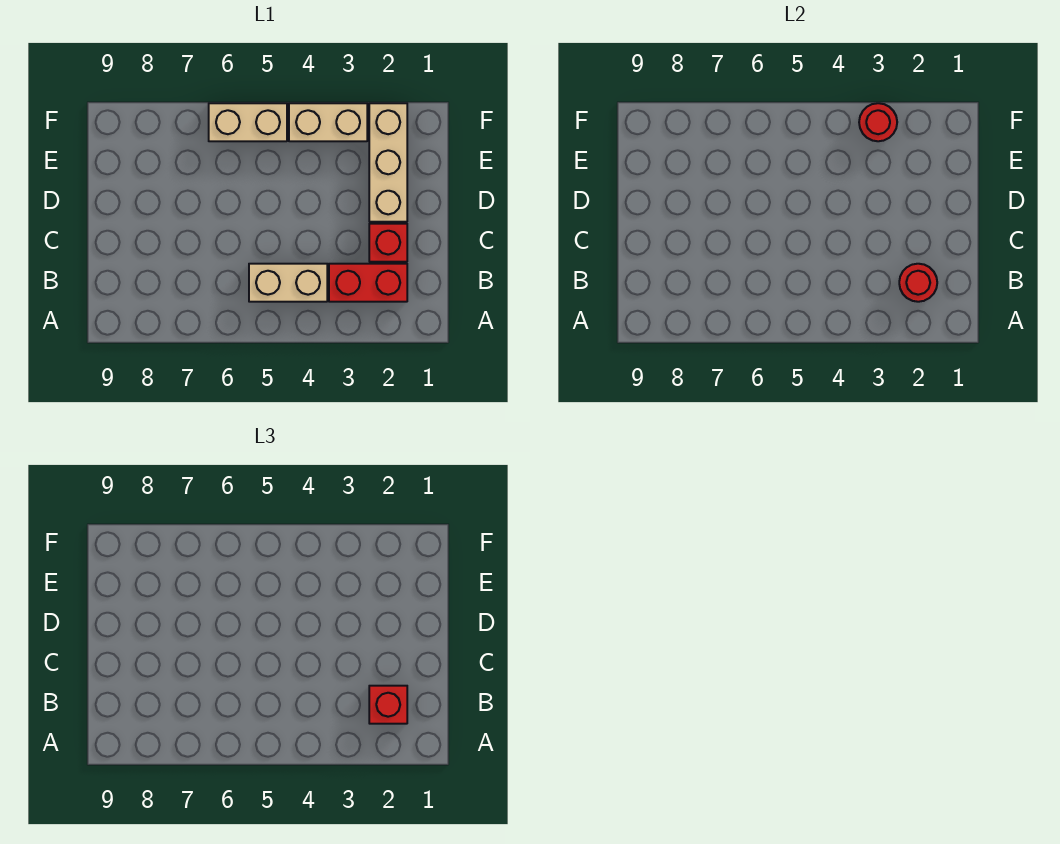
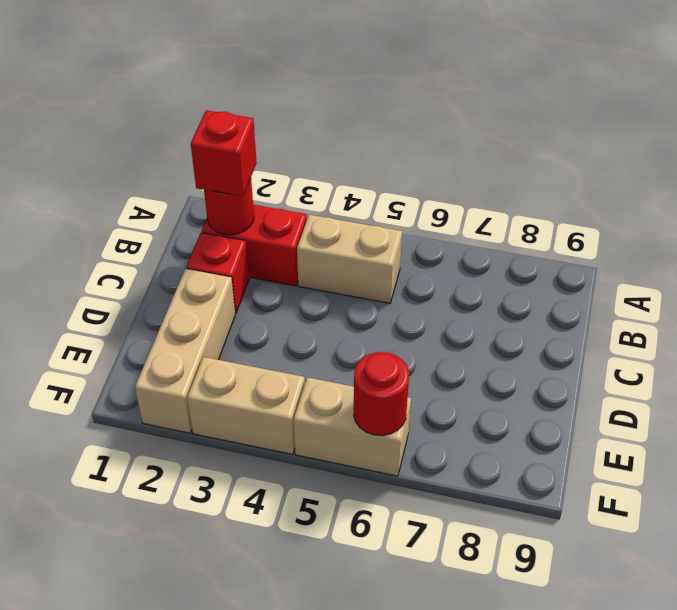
red round brick F3 level 2 -> red round brick F6 level 2

